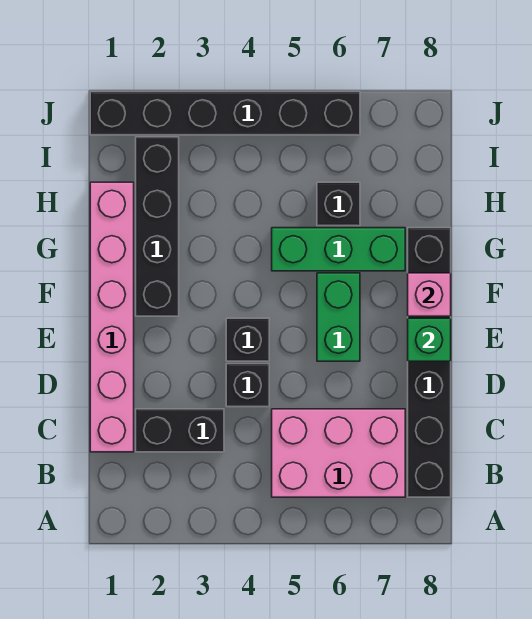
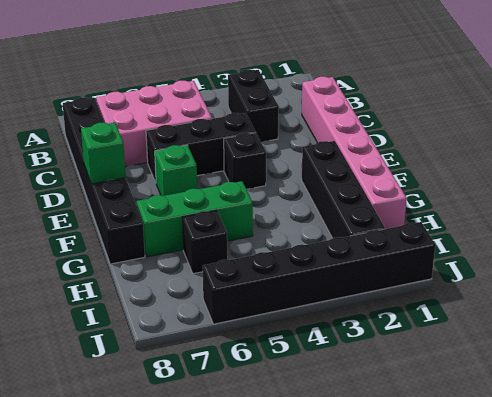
black brick C2:C3 level 1 -> black brick B3:C3 level 1
black brick D4 level 1 -> black brick D4:D6 level 1
green brick E6:F6 level 1 -> green brick E6 level 1
pink brick F8 level 2 -> none

